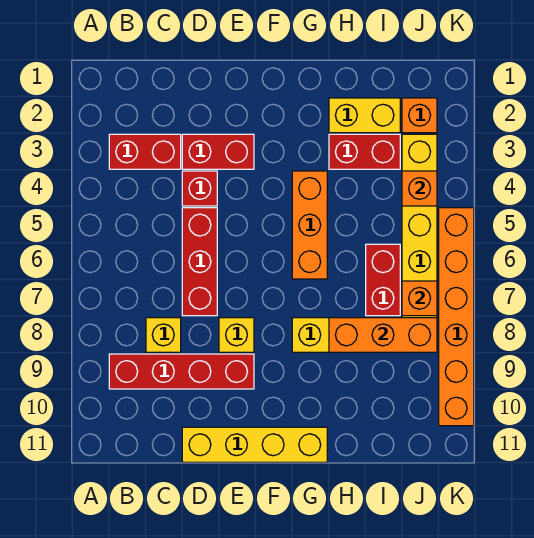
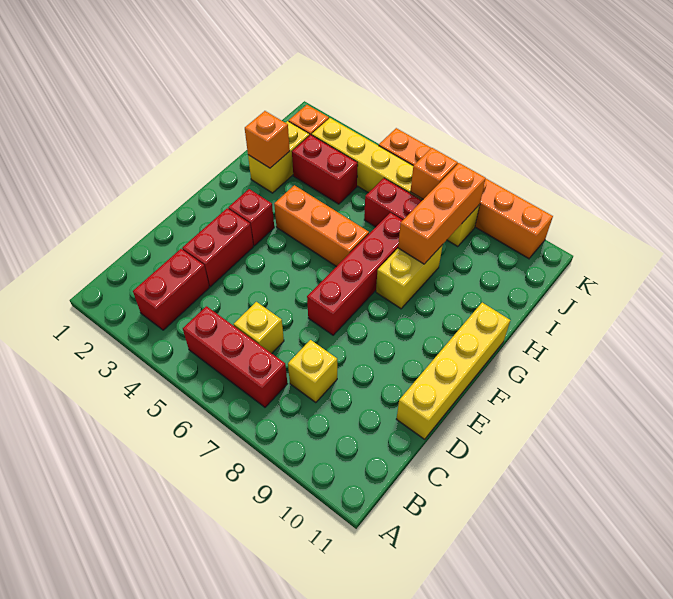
red brick B9:E9 level 1 -> red brick E7:H7 level 1
red brick D4 level 1 -> red brick F3 level 1
red brick D5:D7 level 1 -> red brick B5:B7 level 1
yellow brick E8 level 1 -> yellow brick C6 level 1
red brick H3:I3 level 1 -> red brick I3:I4 level 1
orange brick J4 level 2 -> orange brick H2 level 2

